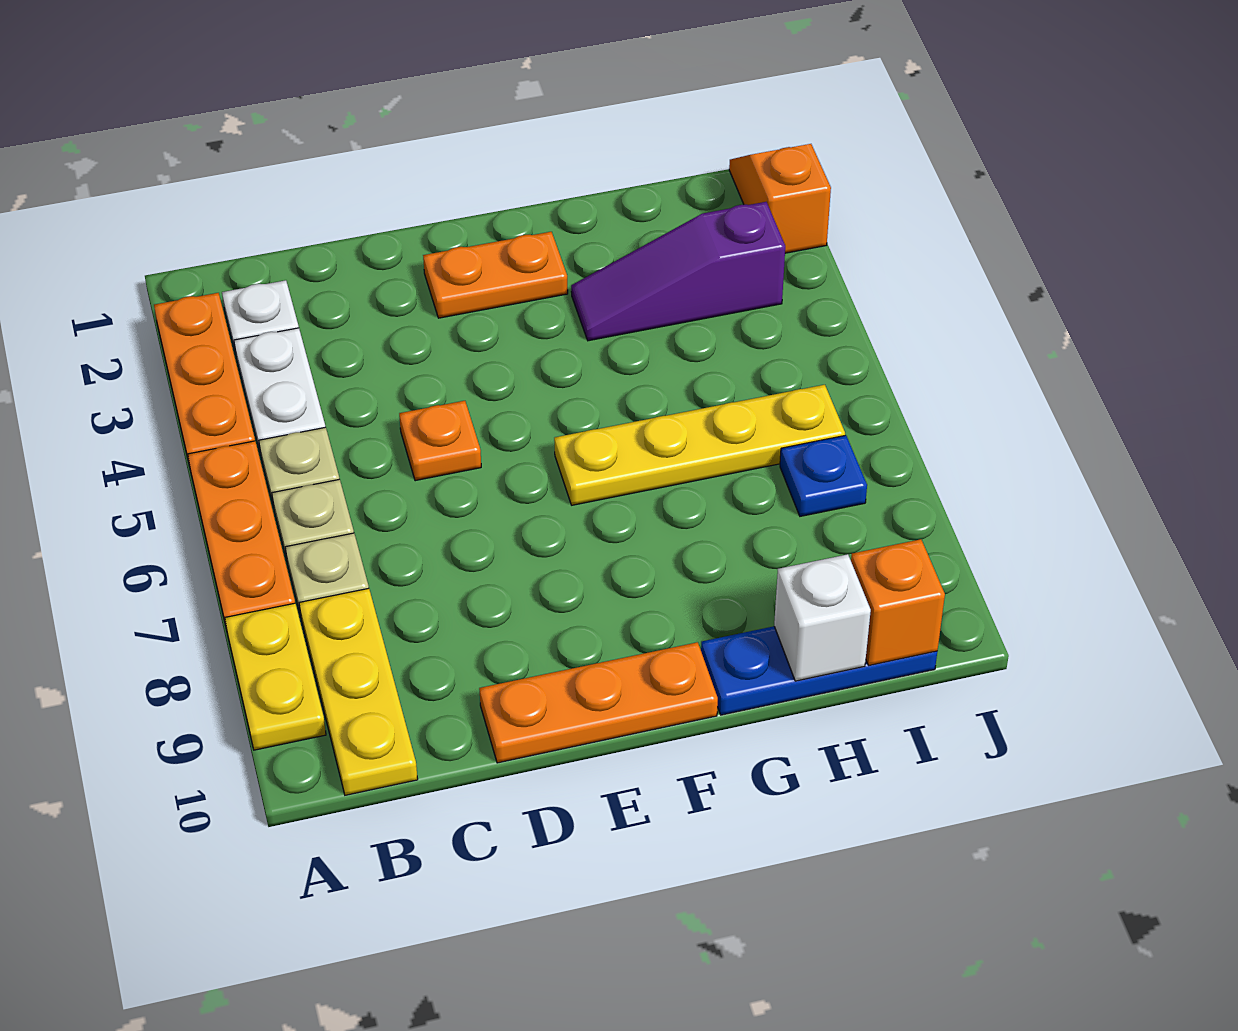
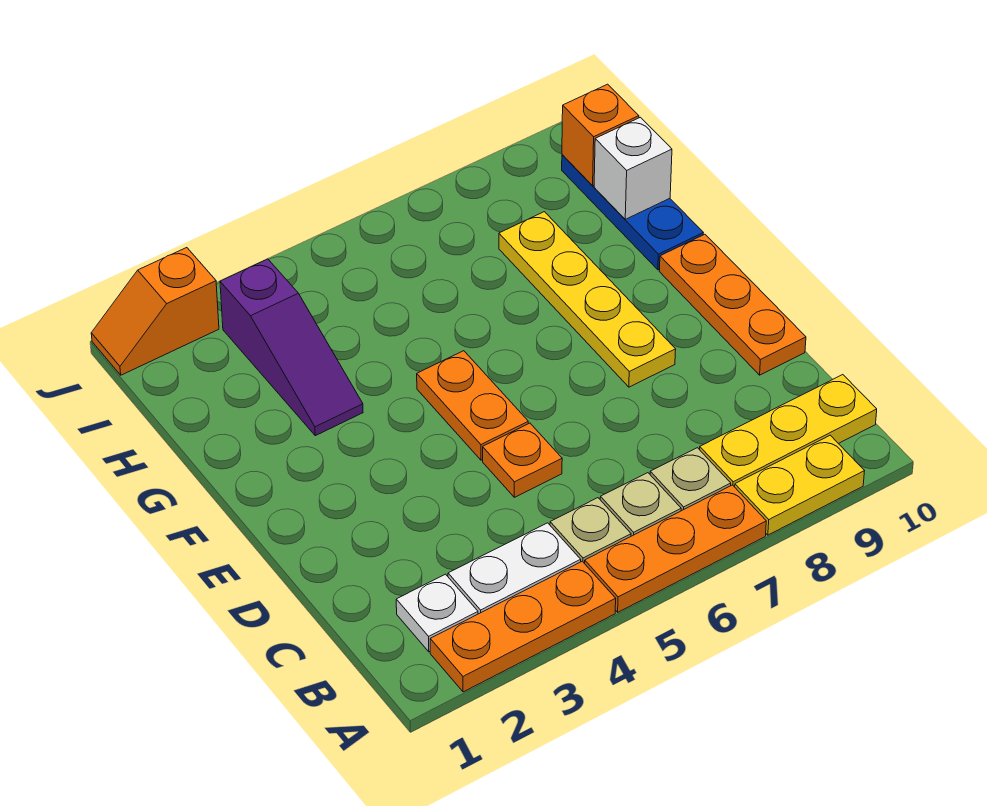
orange plate E2:F2 level 1 -> orange plate E5:F5 level 1
yellow plate F6:I6 level 1 -> yellow plate E8:H8 level 1
blue plate I7 level 1 -> none

